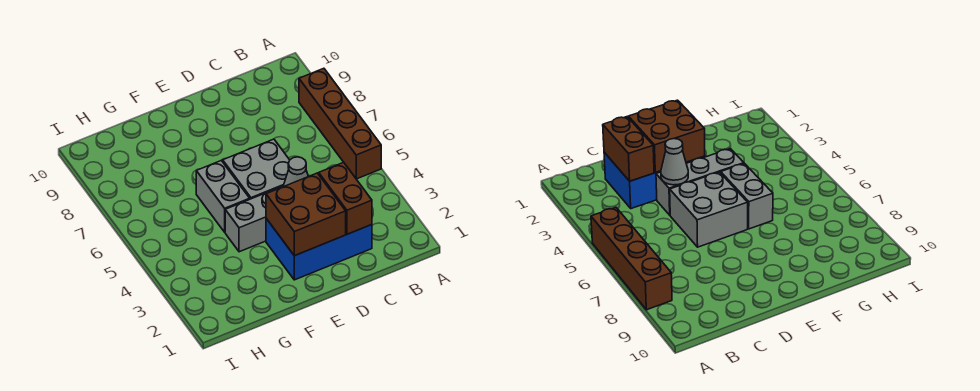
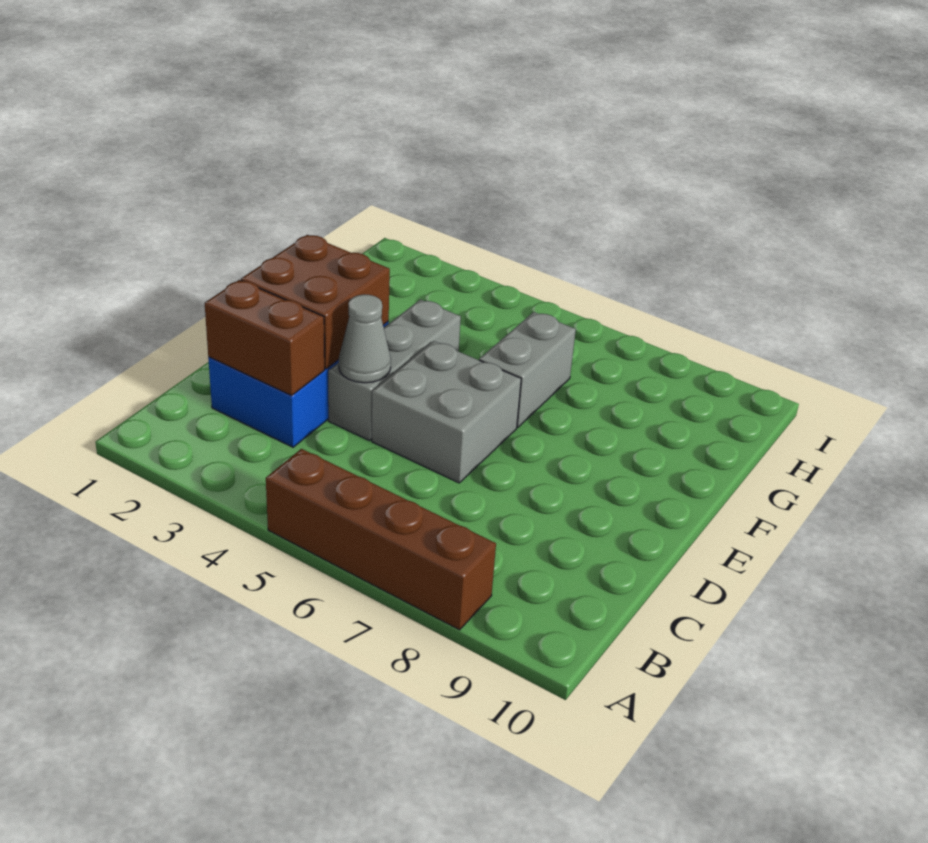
grey brick F5:F6 level 1 -> grey brick F6:G6 level 1

